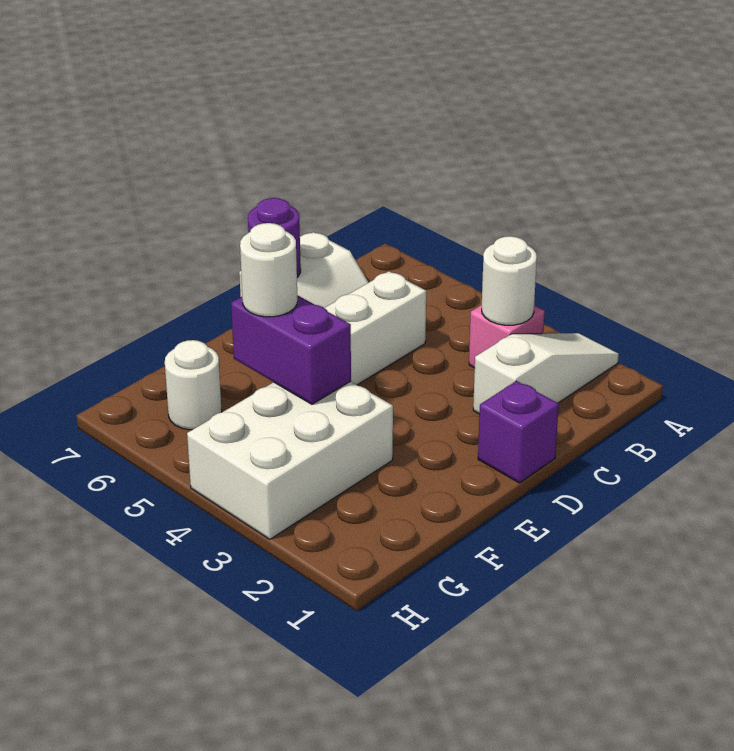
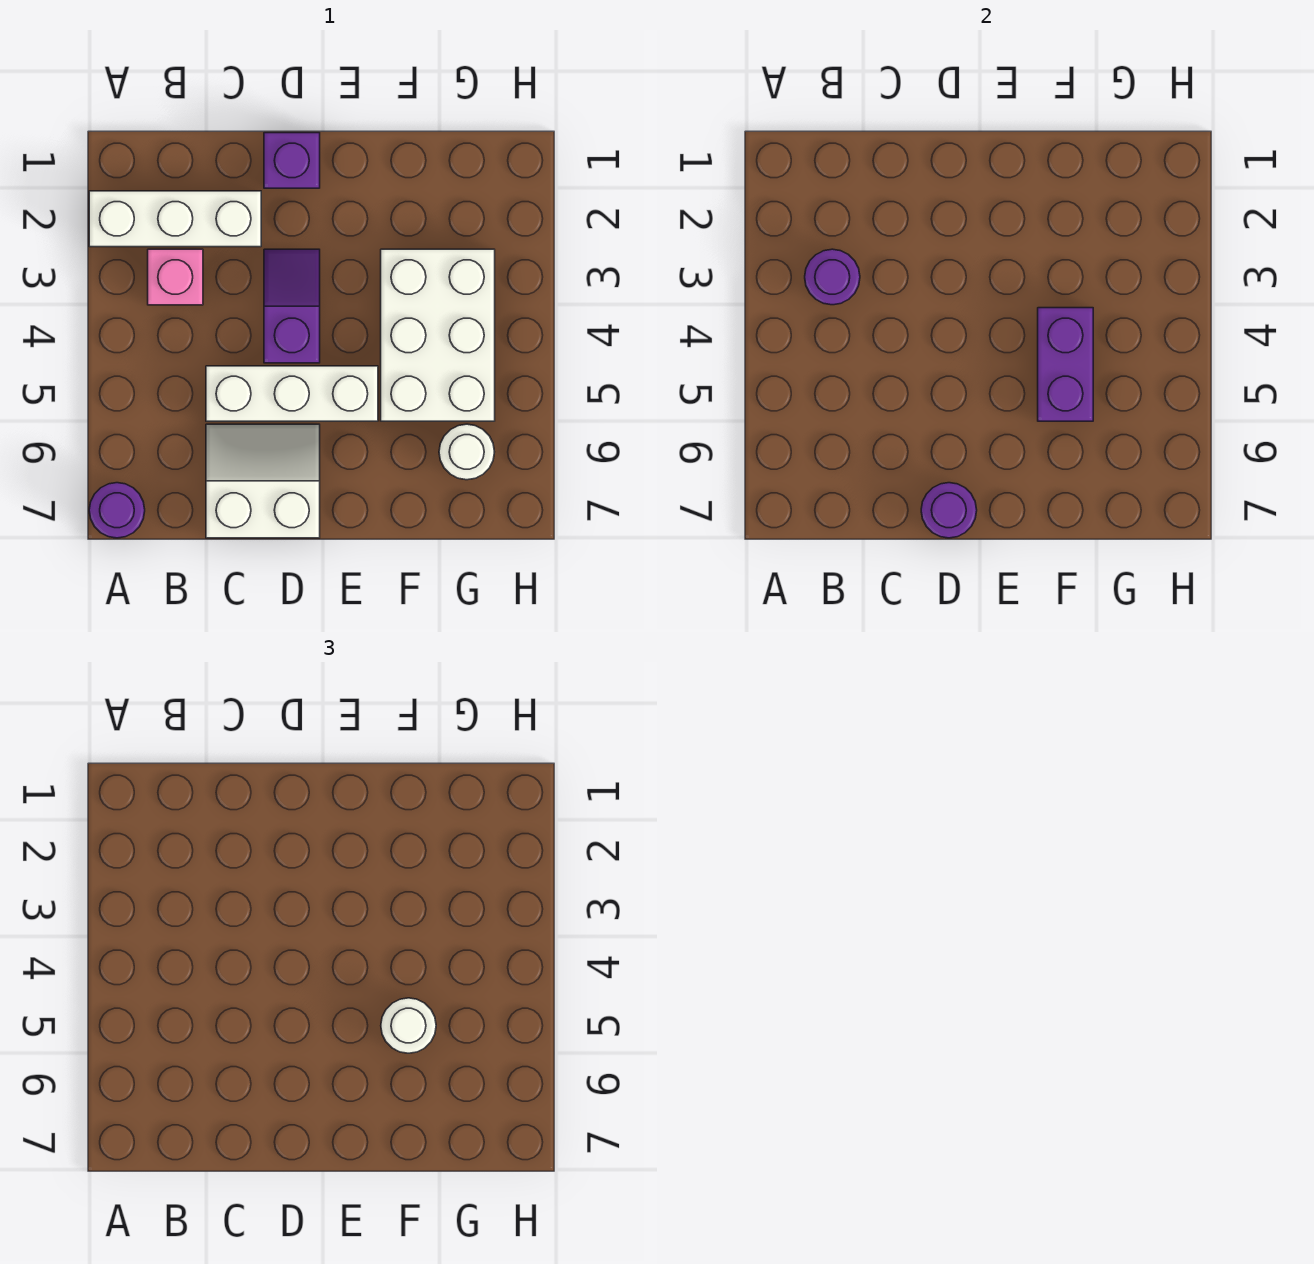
white slope A2:C2 level 1 top C -> white brick A2:C2 level 1
none -> purple round brick A7 level 1
white round brick B3 level 2 -> purple round brick B3 level 2
none -> purple slope D3:D4 level 1 top 4
white brick F3:H4 level 1 -> white brick F3:G5 level 1

